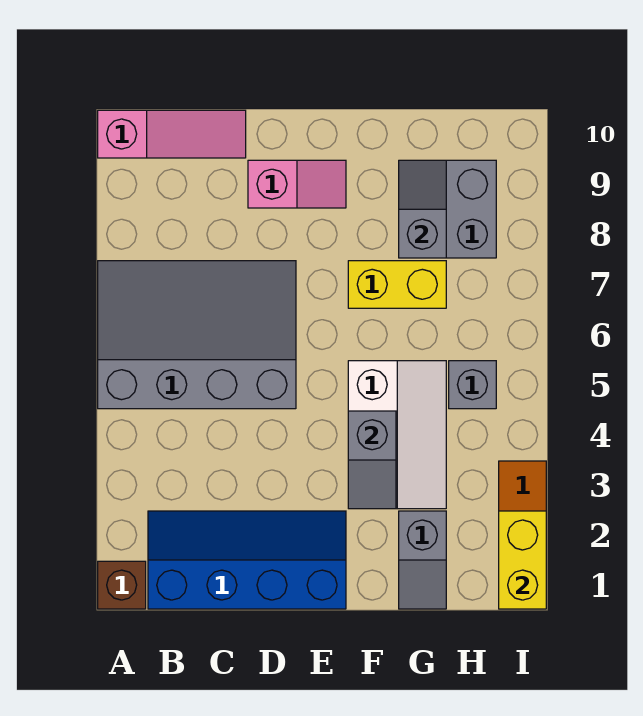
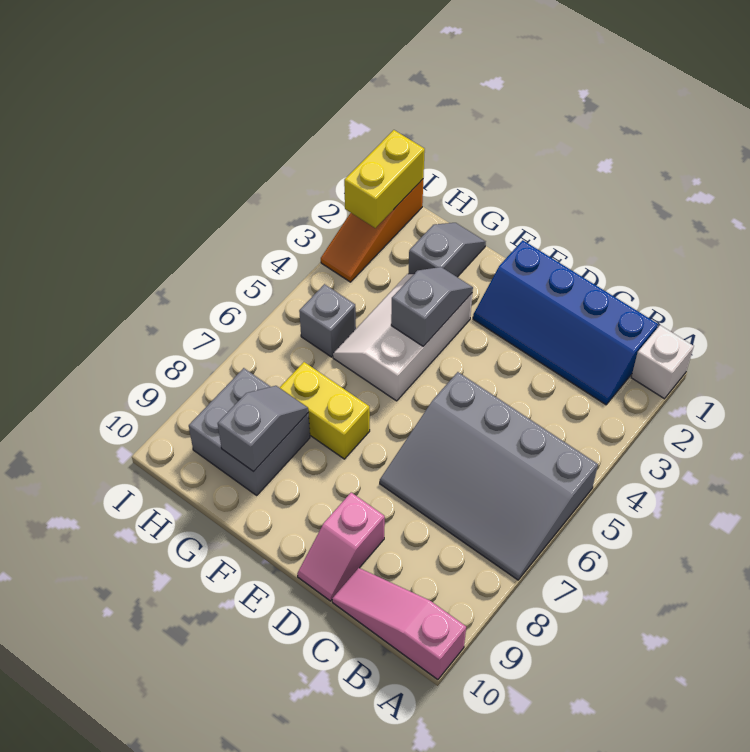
brown brick A1 level 1 -> white brick A1 level 1
pink slope D9:E9 level 1 top D -> pink slope D9:D10 level 1 top 9
grey slope G8:G9 level 2 top 8 -> grey slope G8:G9 level 2 top 9

